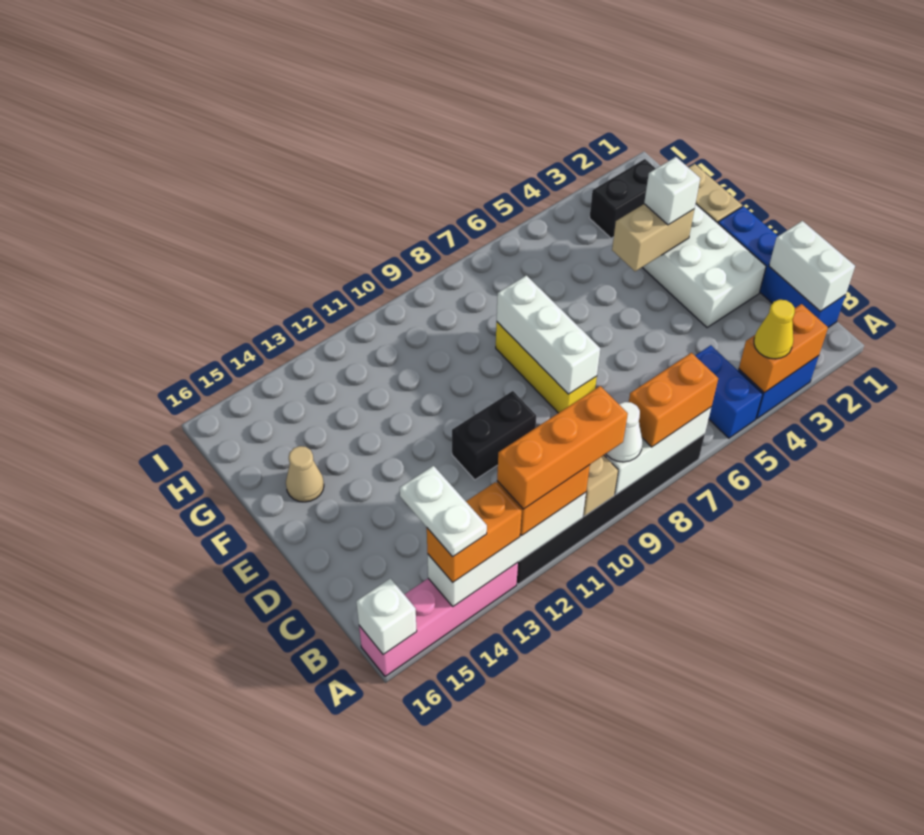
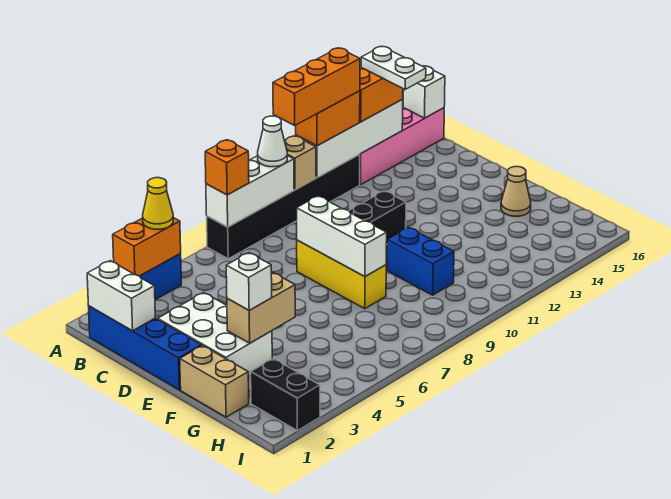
blue brick A5:B5 level 1 -> blue brick F10:G10 level 1
orange brick A7:A8 level 3 -> orange brick A7 level 3
black brick H2:H3 level 1 -> black brick H2:I2 level 1

